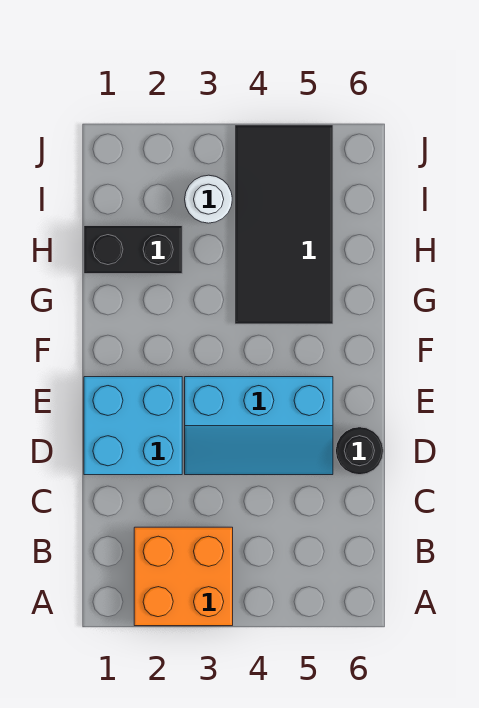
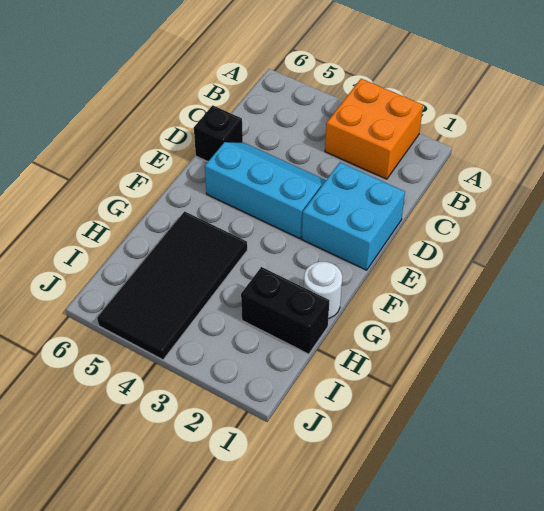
black round brick D6 level 1 -> black brick D6 level 1
white round brick I3 level 1 -> white round brick G1 level 1

